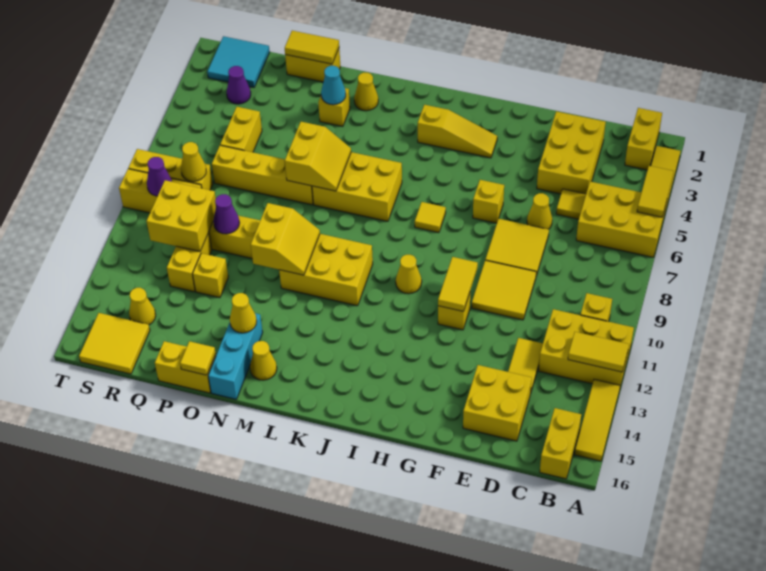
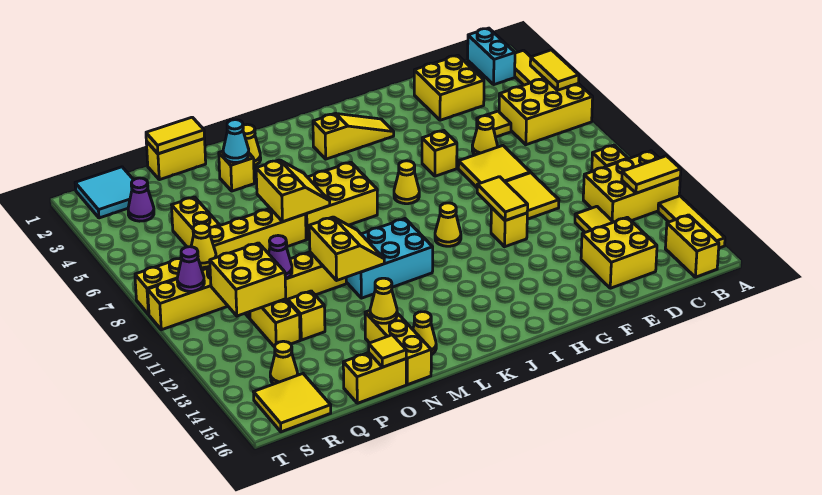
yellow brick B1:B2 level 1 -> cyan brick B1:B2 level 1
yellow brick D2:E4 level 1 -> yellow brick D2:E3 level 1
yellow tile I7 level 1 -> yellow cone I7 level 1
yellow brick K10:M11 level 1 -> cyan brick K10:M11 level 1
cyan brick N14:N16 level 1 -> yellow brick N14:N16 level 1

